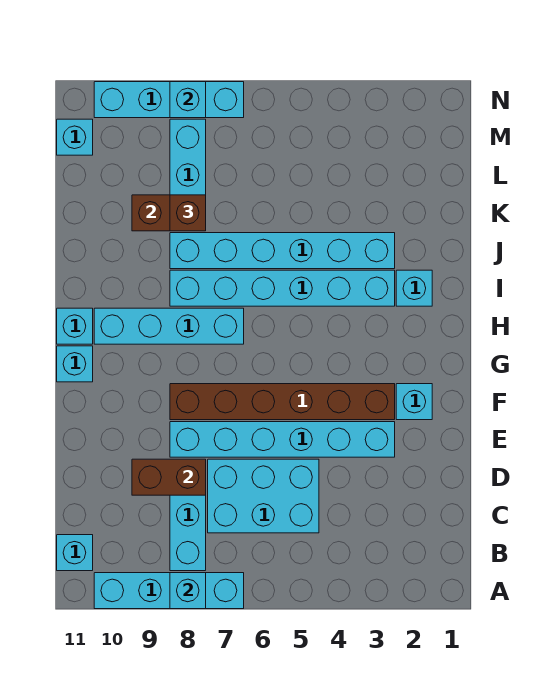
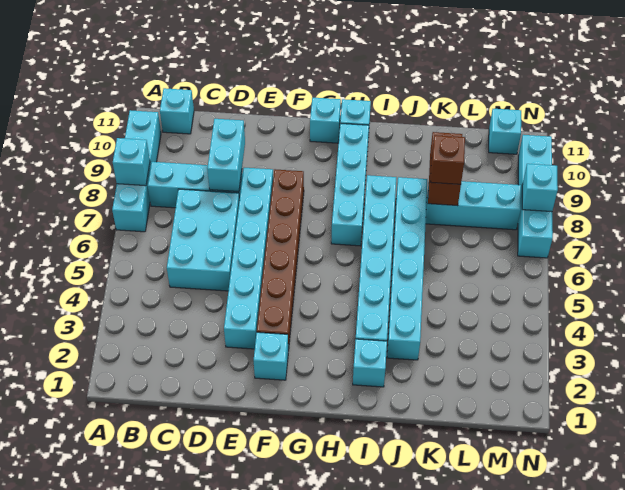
brown brick D8:D9 level 2 -> cyan brick D8:D9 level 2

